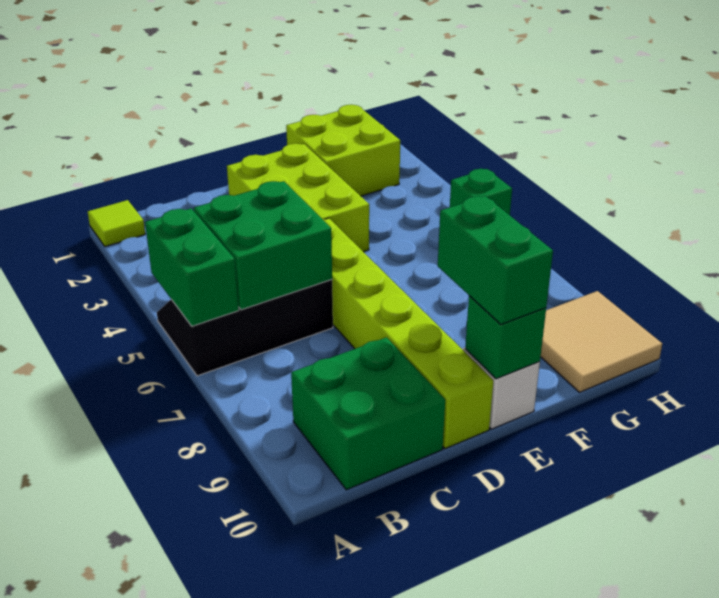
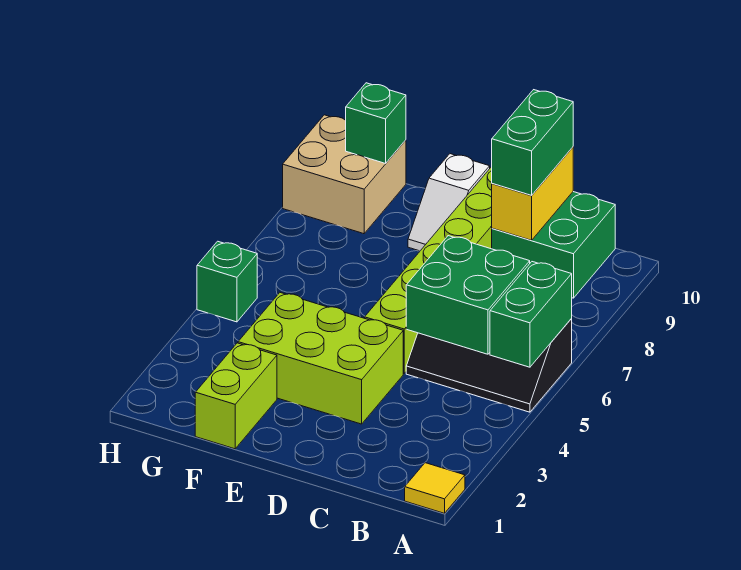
lime tile A1 level 1 -> yellow tile A1 level 1
none -> yellow brick C9:C10 level 2
lime brick D2:E4 level 1 -> lime brick D3:F4 level 1
green brick E9:E10 level 3 -> green brick C9:C10 level 3
green brick E10 level 2 -> green brick G10 level 2
lime brick F1:G2 level 1 -> lime brick F1:F2 level 1
tan tile G9:H10 level 1 -> tan brick G9:H10 level 1

